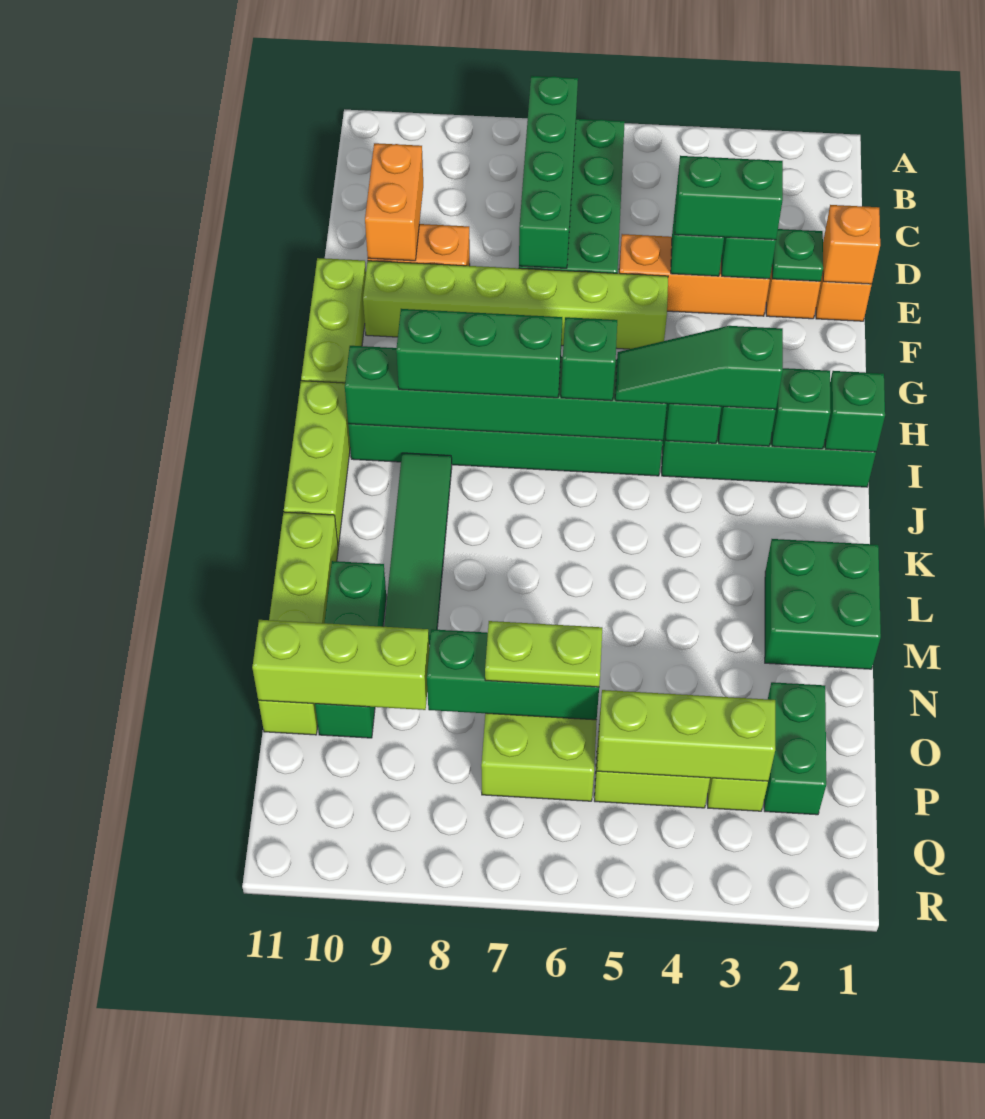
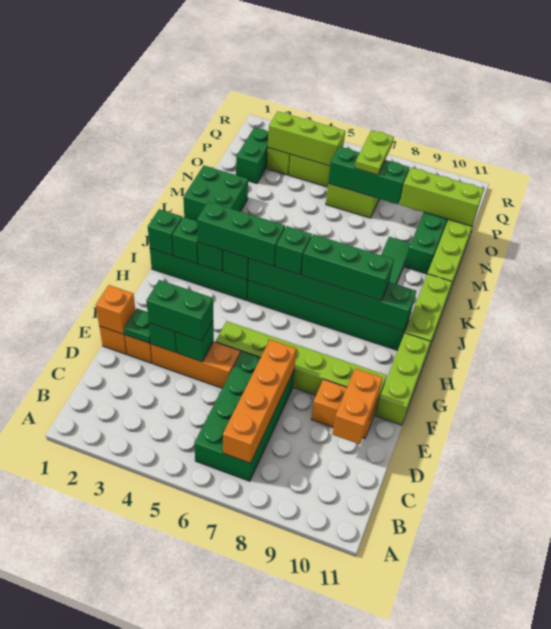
green brick B7:E7 level 2 -> orange brick B7:E7 level 2
green slope I3:I5 level 3 top 3 -> green brick I3:I5 level 3
lime plate O6:O7 level 3 -> lime plate O7:P7 level 3

